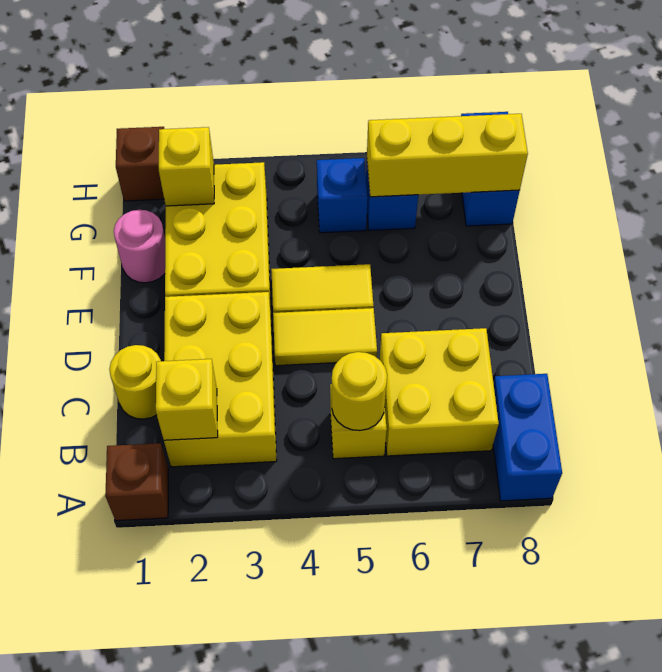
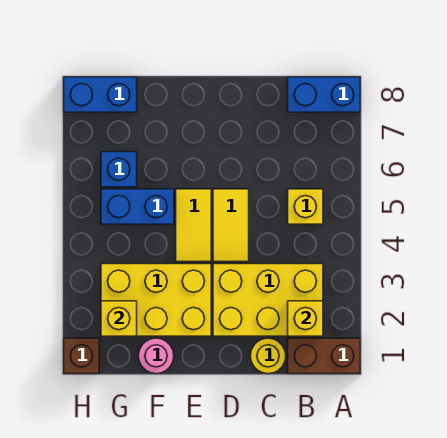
brown brick A1 level 1 -> brown brick A1:B1 level 1
yellow round brick B5 level 2 -> none
yellow brick B6:C7 level 1 -> none
blue brick G5 level 1 -> blue brick F5:G5 level 1
yellow brick G6:G8 level 2 -> none

